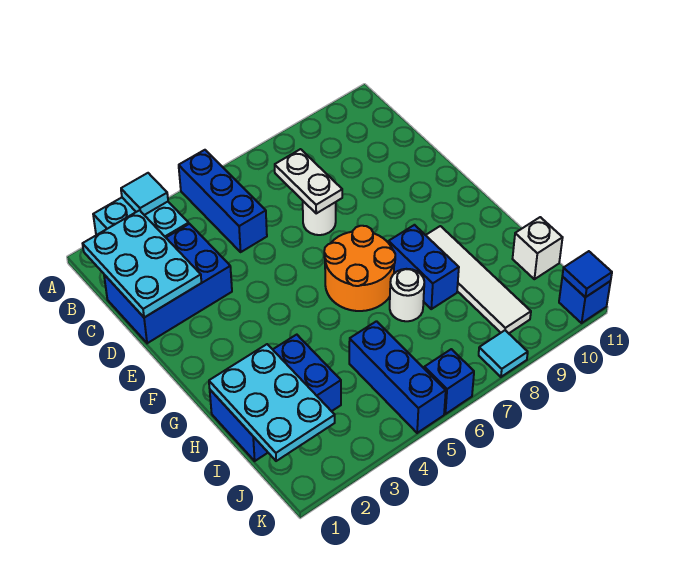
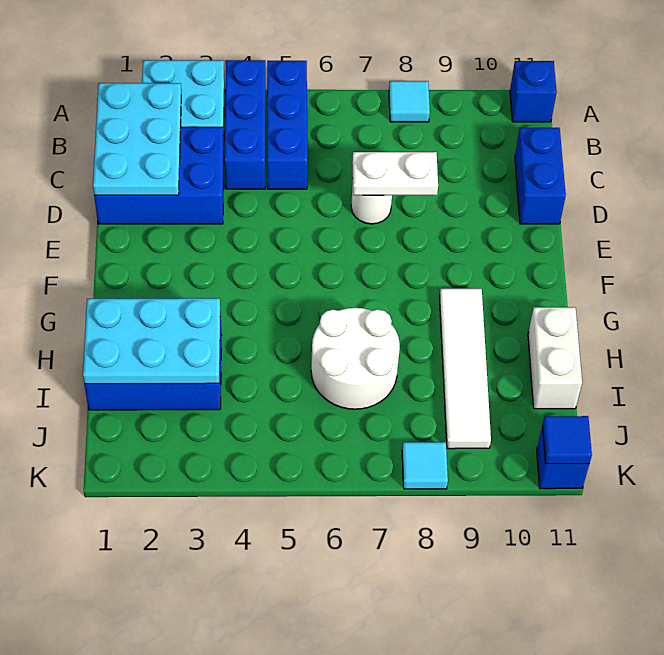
cyan tile A3 level 2 -> cyan tile A8 level 1
white plate C7:D7 level 2 -> white plate D7:D8 level 2
orange round brick F6:G7 level 1 -> none
blue brick G8:H8 level 1 -> blue brick C11:D11 level 1
cyan plate H1:J2 level 2 -> cyan plate H1:I3 level 2
white round brick H7 level 1 -> white round brick H6:I7 level 1
blue brick I5:K5 level 1 -> blue brick A4:C4 level 1
white brick I11 level 1 -> white brick H11:I11 level 1
blue brick K6 level 1 -> blue brick A11 level 1

